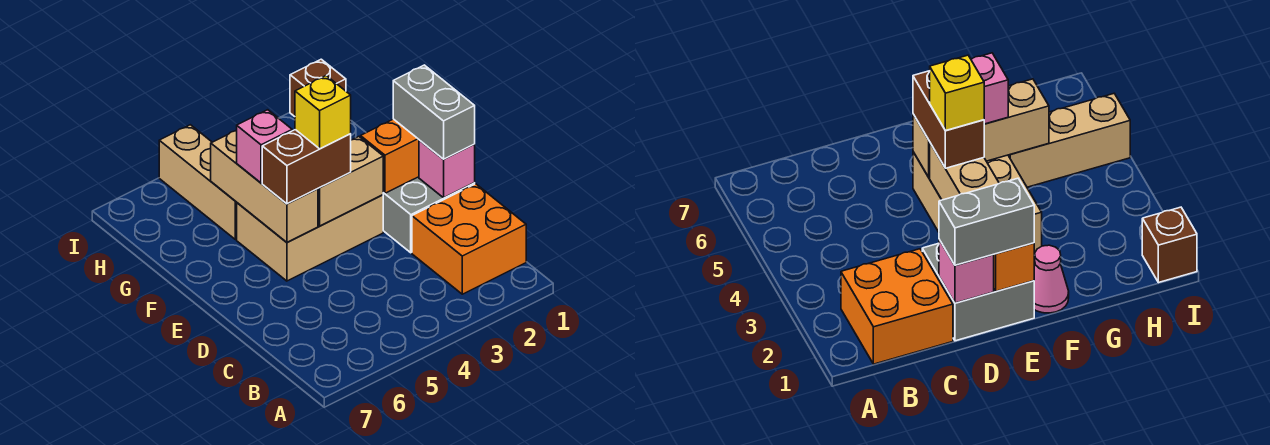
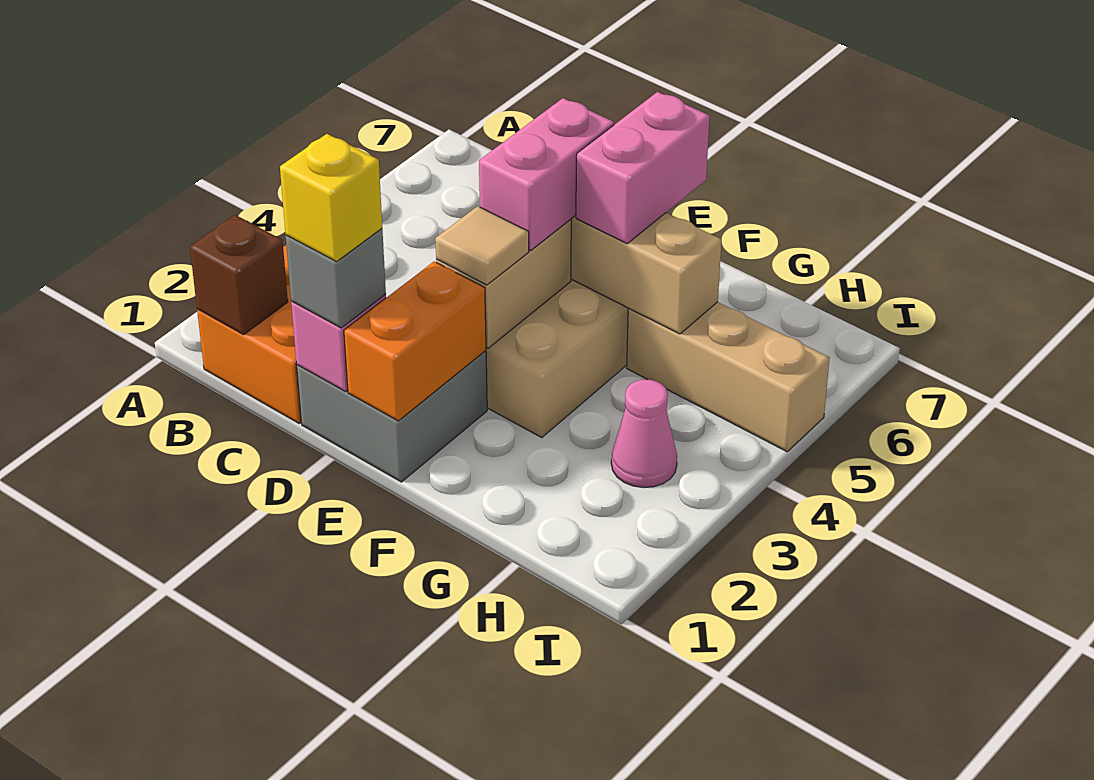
grey brick D1:E1 level 3 -> grey brick D1 level 3
none -> tan tile E3 level 3
brown brick E4:E5 level 3 -> pink brick E4:E5 level 3
yellow brick E4 level 4 -> yellow brick D1 level 4
pink cone F1 level 1 -> pink cone H3 level 1
pink brick F5 level 3 -> pink brick F5:F6 level 3
brown brick I1 level 1 -> brown brick B1 level 2

